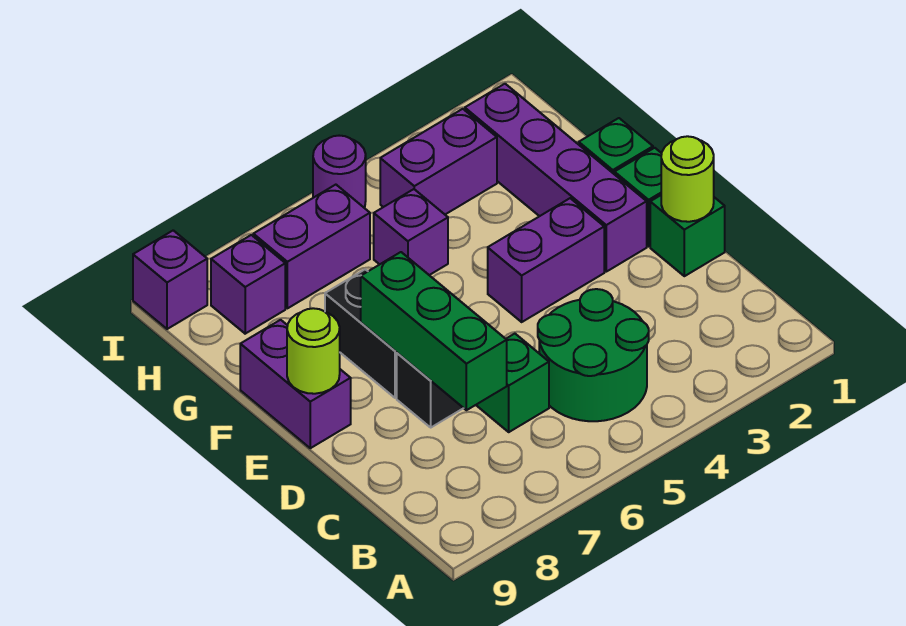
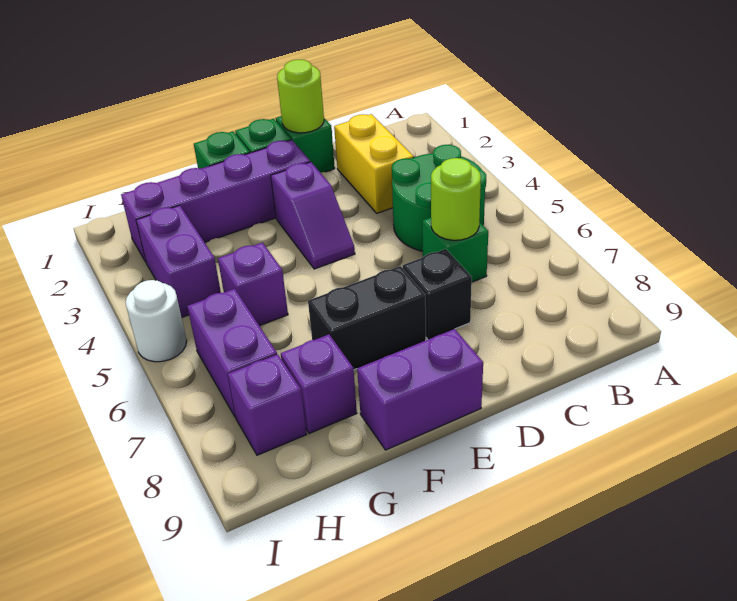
none -> yellow brick C2:C3 level 1
green brick C7:E7 level 2 -> none
purple brick E3:E4 level 1 -> purple slope E3:E4 level 1 top 3
lime round brick E9 level 2 -> lime round brick C6 level 2
purple round brick I5 level 1 -> white round brick I5 level 1
purple brick I9 level 1 -> purple brick G8 level 1

